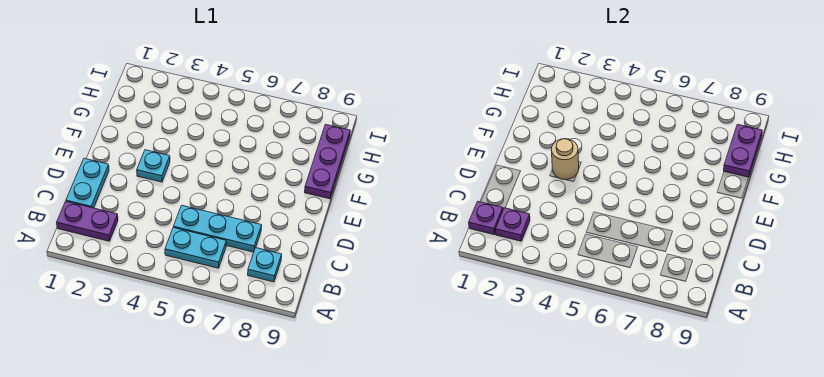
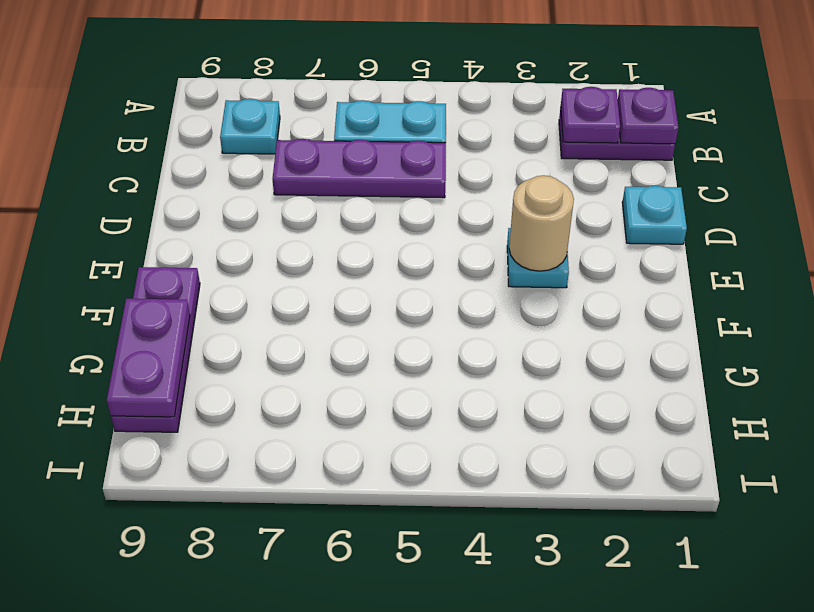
cyan plate C1:D1 level 1 -> cyan plate D1 level 1
cyan plate C5:C7 level 1 -> purple plate C5:C7 level 1

